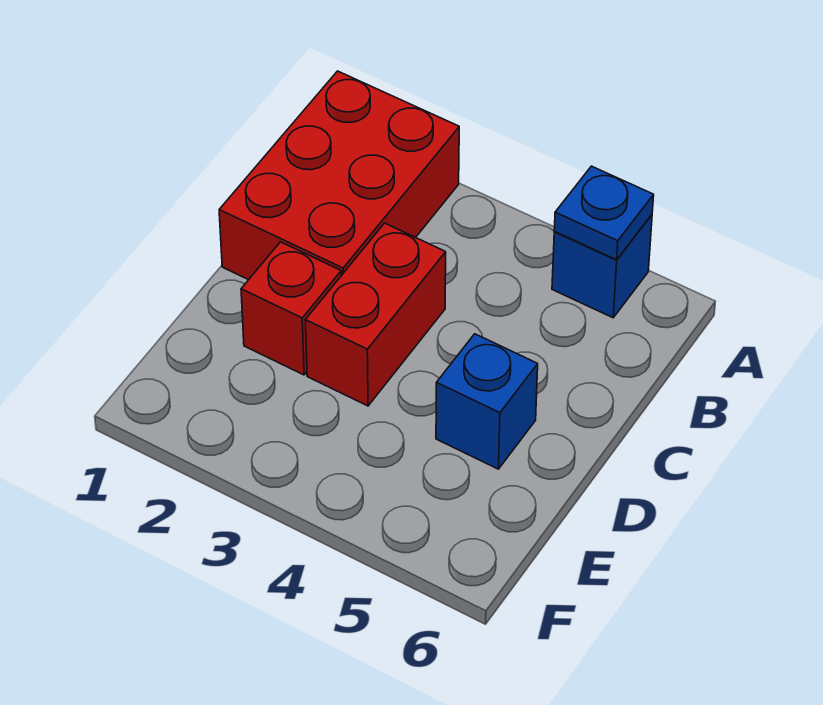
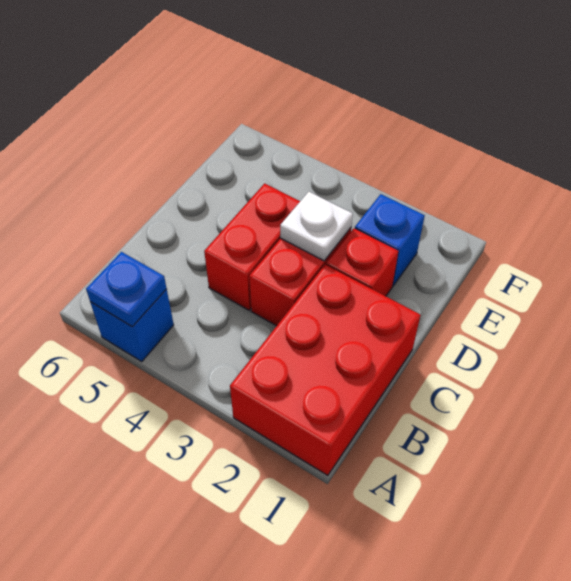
none -> red brick C4:D4 level 1
none -> white plate D3 level 2
blue brick D5 level 1 -> blue brick E2 level 1

